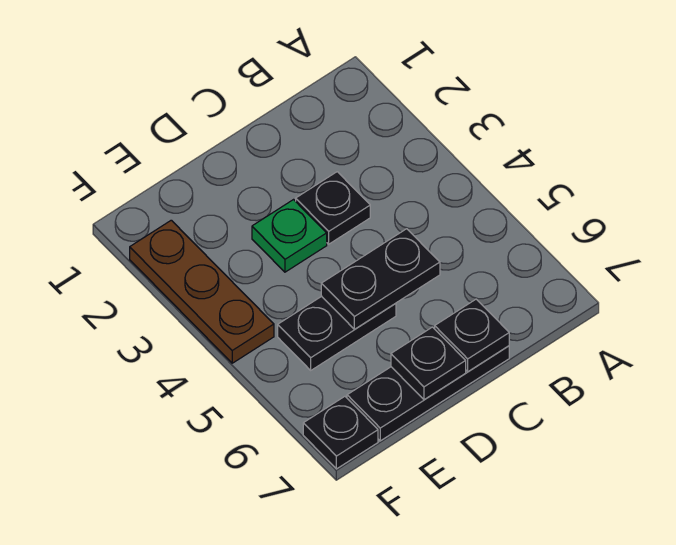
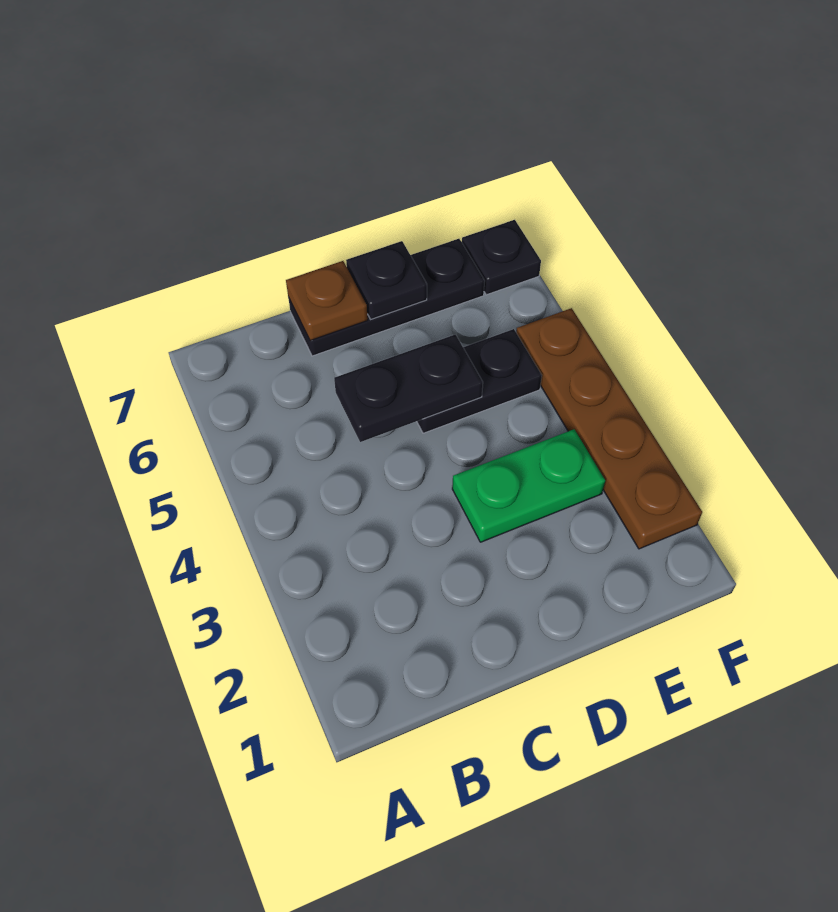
black plate C3 level 1 -> none
black plate C7 level 2 -> brown plate C7 level 2
green plate D3 level 1 -> green plate D3:E3 level 1
brown plate F2:F4 level 1 -> brown plate F2:F5 level 1

